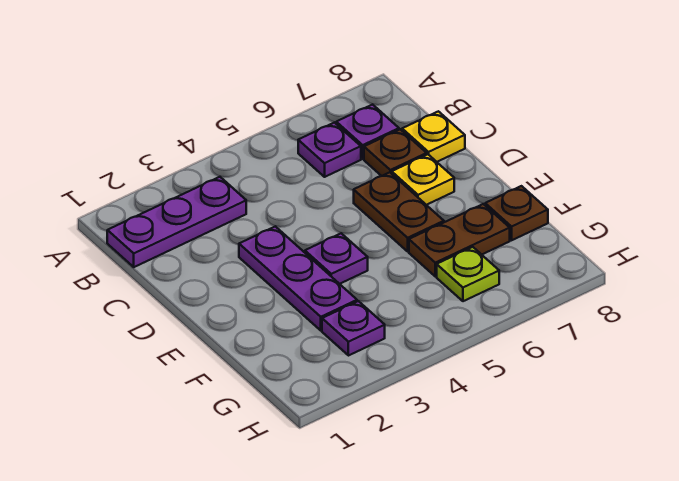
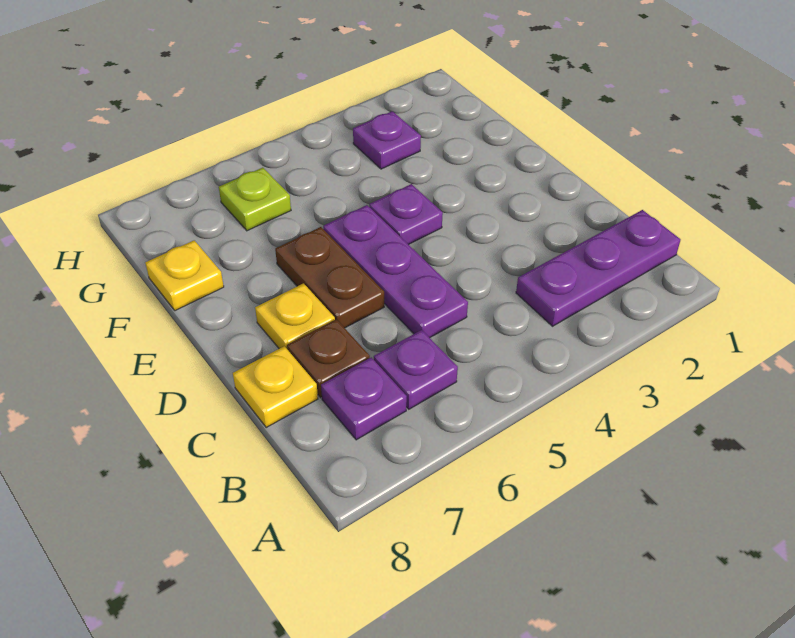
purple plate D3:F3 level 1 -> purple plate C5:E5 level 1
brown plate F6:F7 level 1 -> none
brown plate F8 level 1 -> yellow plate F8 level 1

